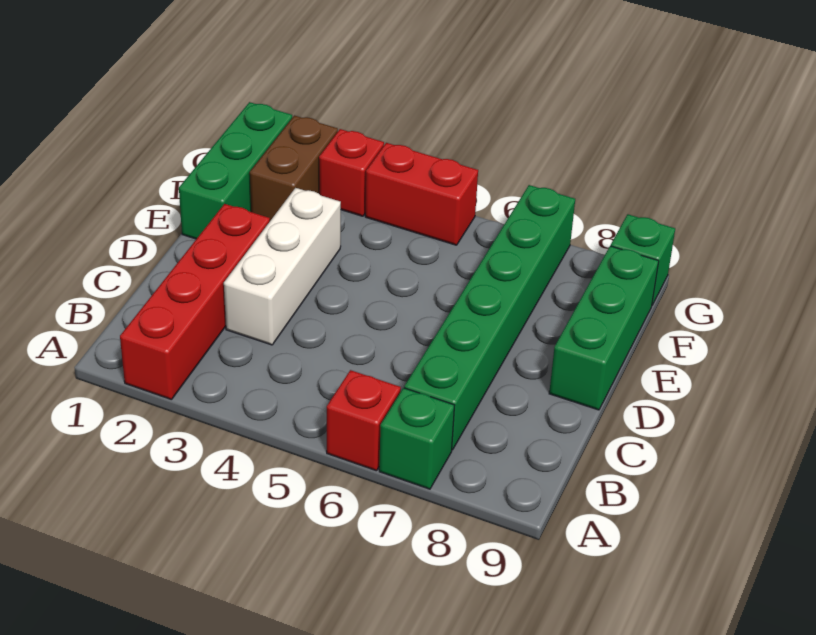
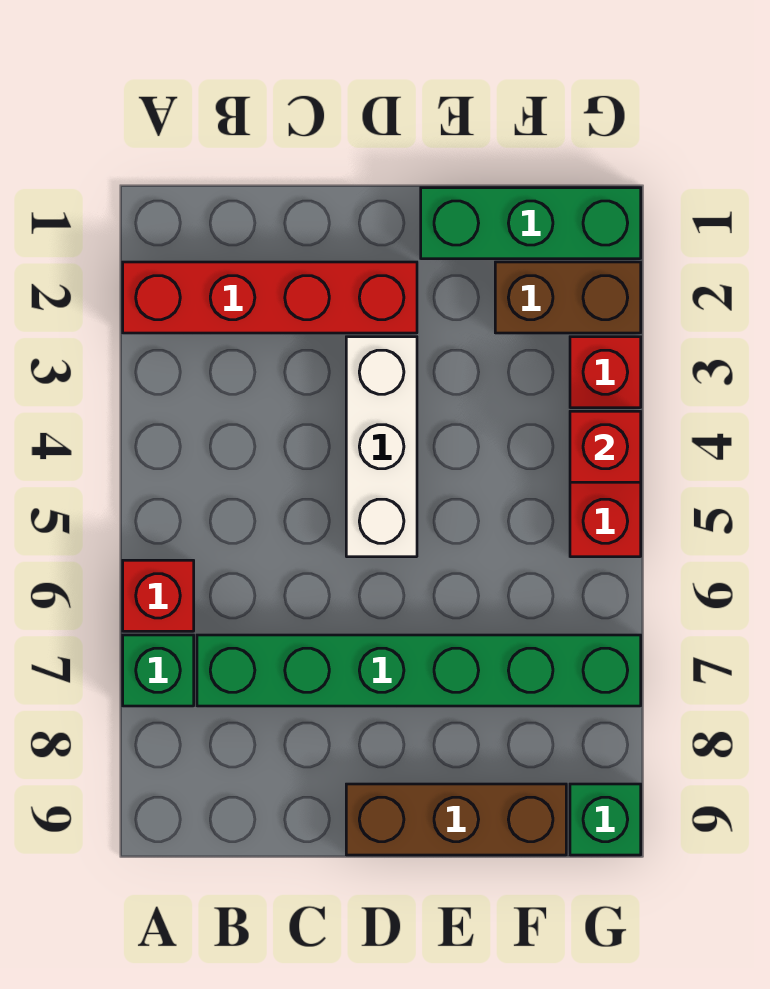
white brick C3:E3 level 1 -> white brick D3:D5 level 1
green brick D9:F9 level 1 -> brown brick D9:F9 level 1
none -> red brick G4 level 2

